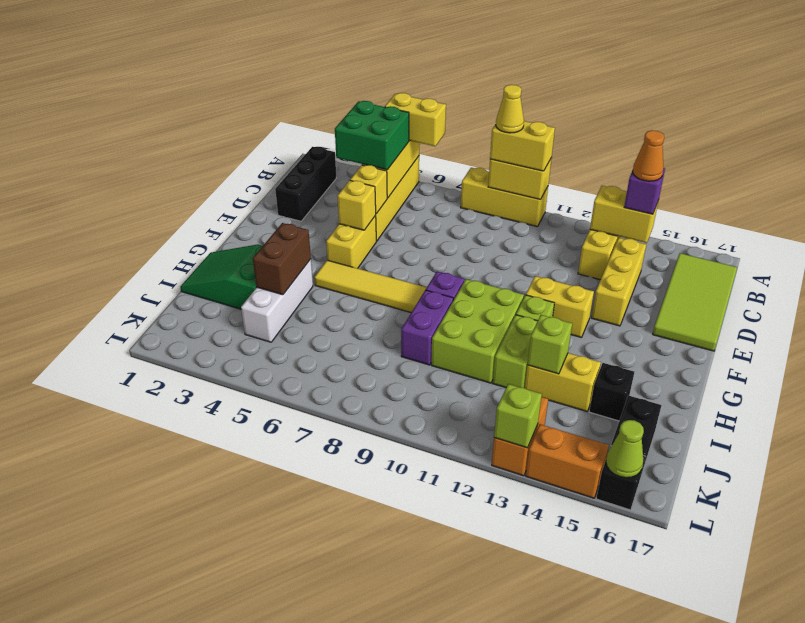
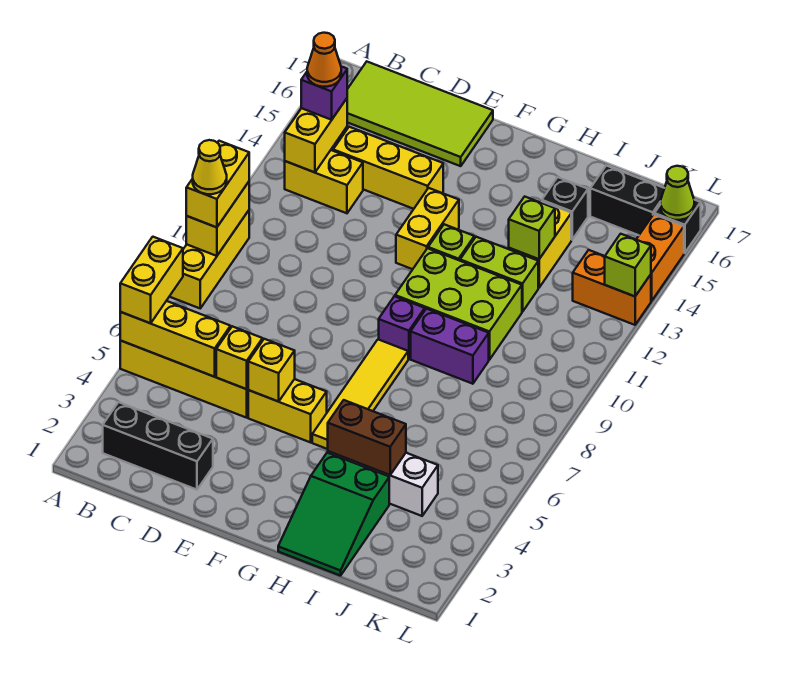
green brick B4:C5 level 3 -> none

